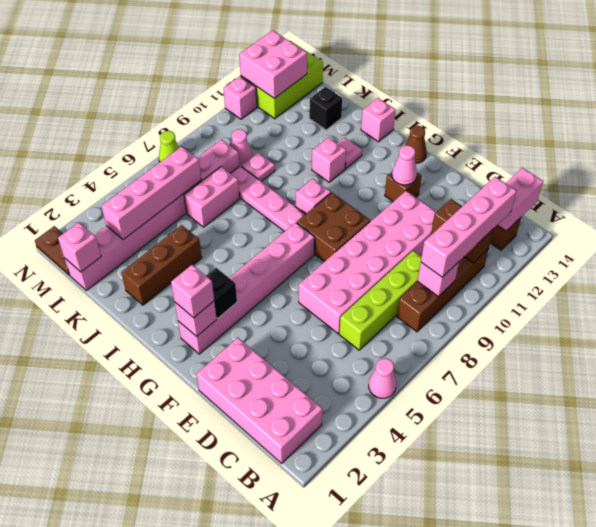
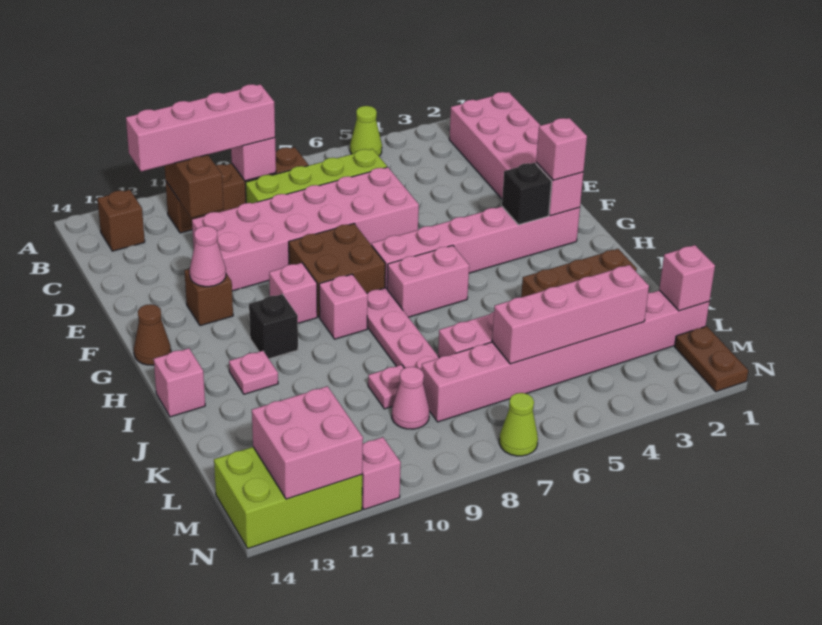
pink cone A5 level 1 -> lime cone A5 level 1
pink brick B13:B14 level 2 -> pink brick H6:H7 level 1
pink brick I11 level 1 -> pink brick G10 level 1
black brick K13 level 1 -> black brick H11 level 1

